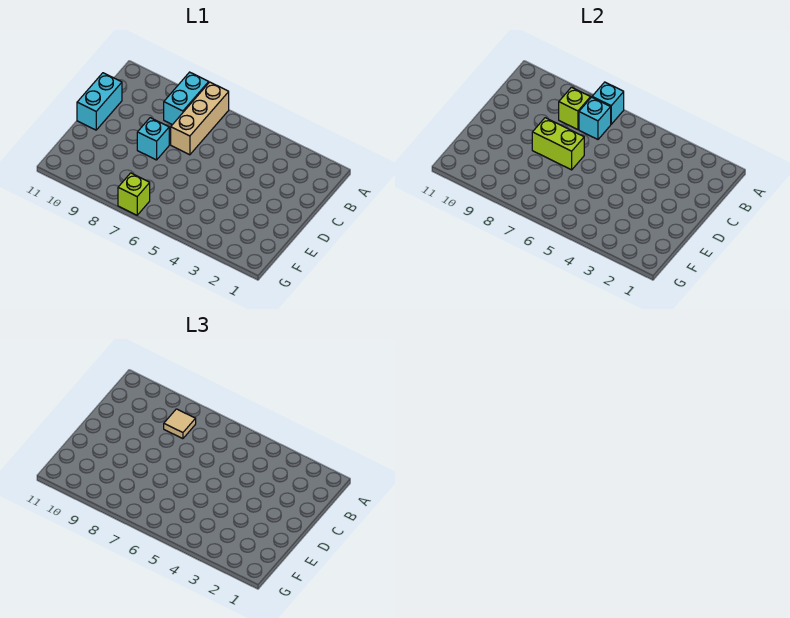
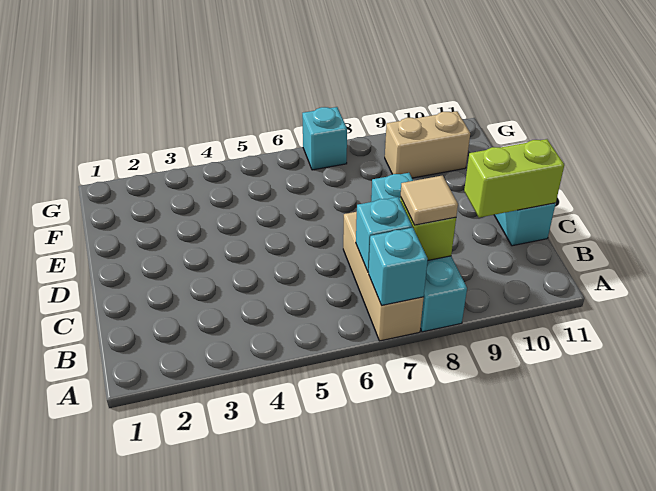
lime brick D7:D8 level 2 -> lime brick C10:C11 level 2
none -> tan brick F9:F10 level 1
lime brick G7 level 1 -> cyan brick G7 level 1

